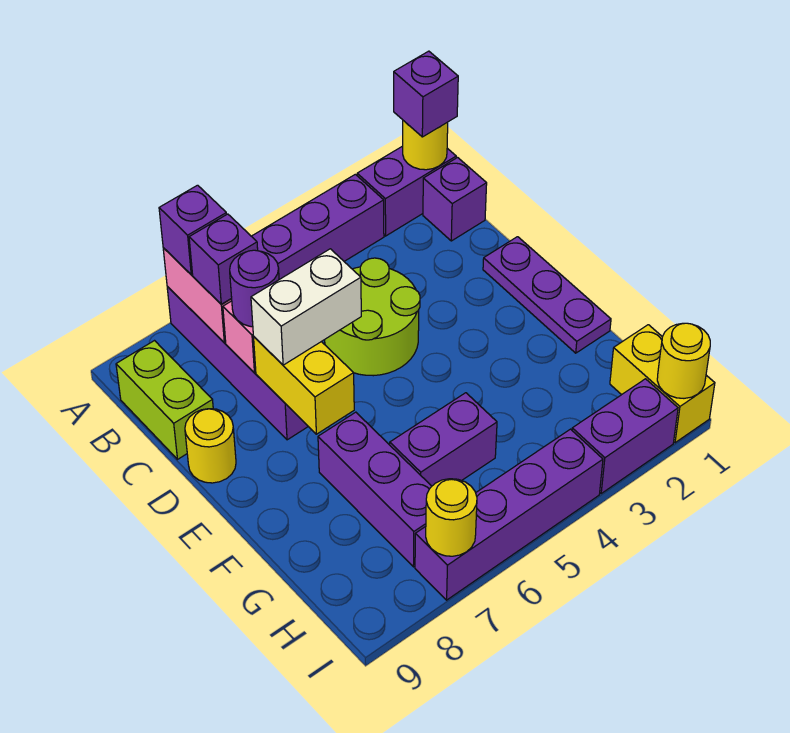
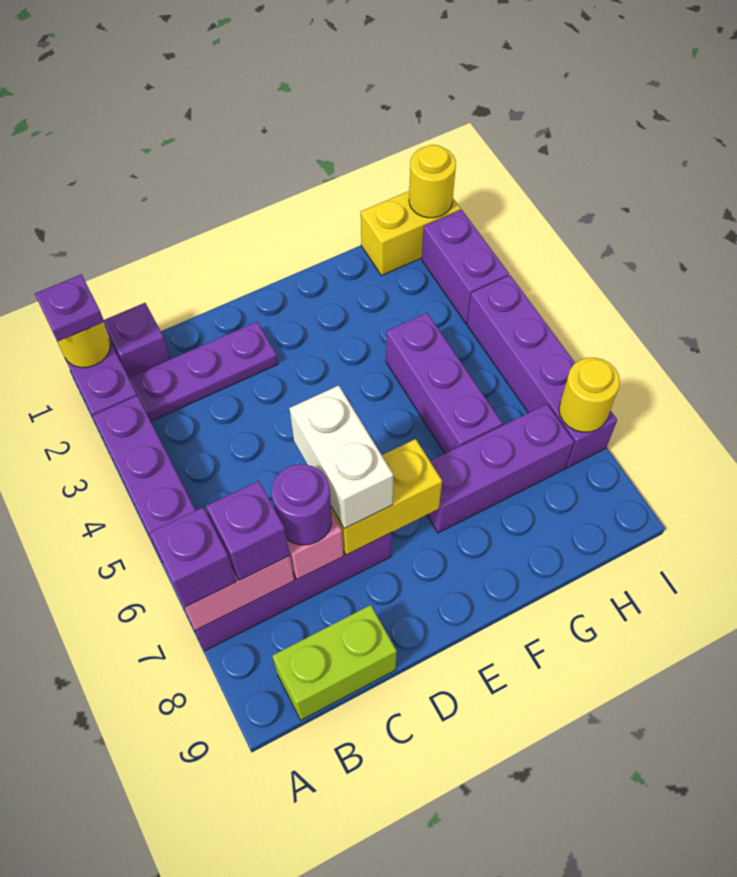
purple brick A1 level 3 -> purple plate A1 level 3
lime round brick C4:D5 level 1 -> none
purple plate D1:F1 level 1 -> purple plate B2:D2 level 1
yellow round brick D9 level 1 -> none
purple brick G5:G6 level 1 -> purple brick G4:G6 level 1

